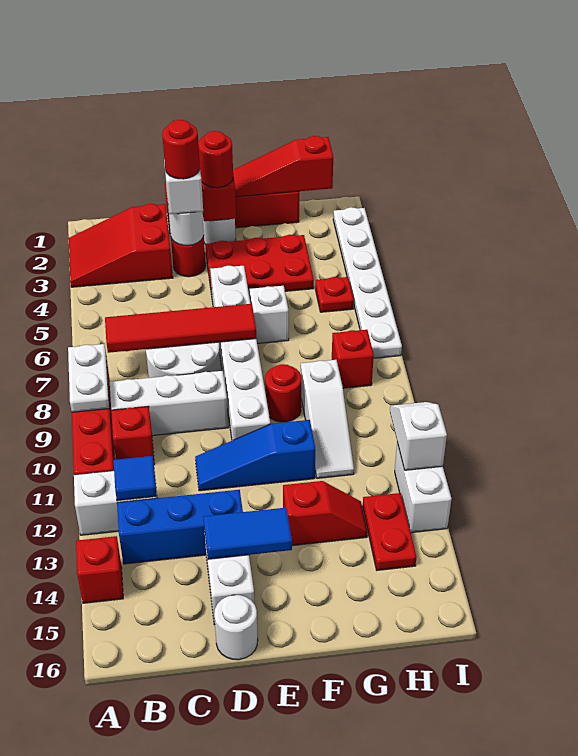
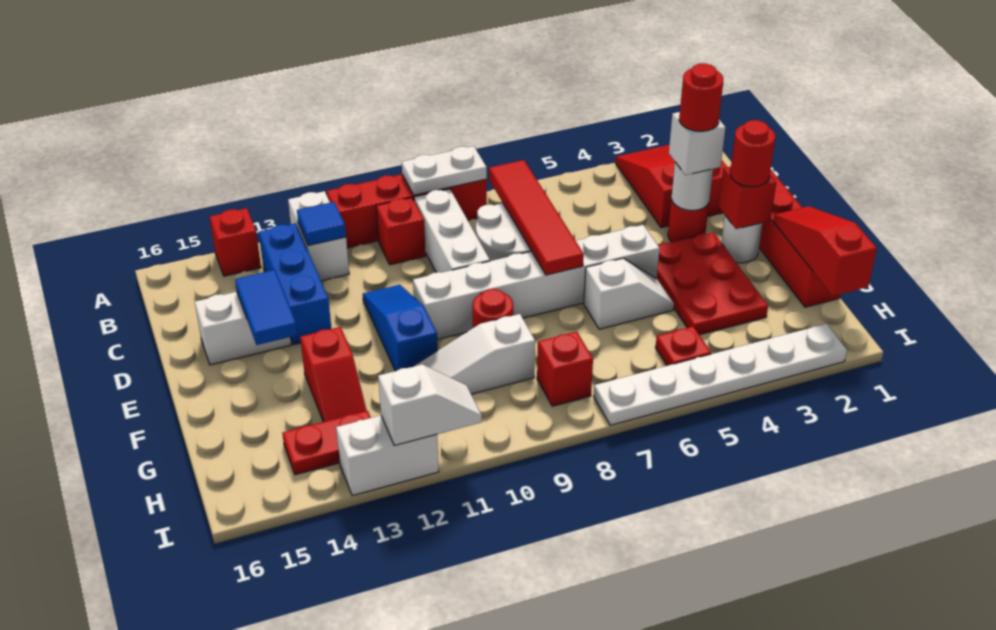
white round brick D16 level 1 -> none

